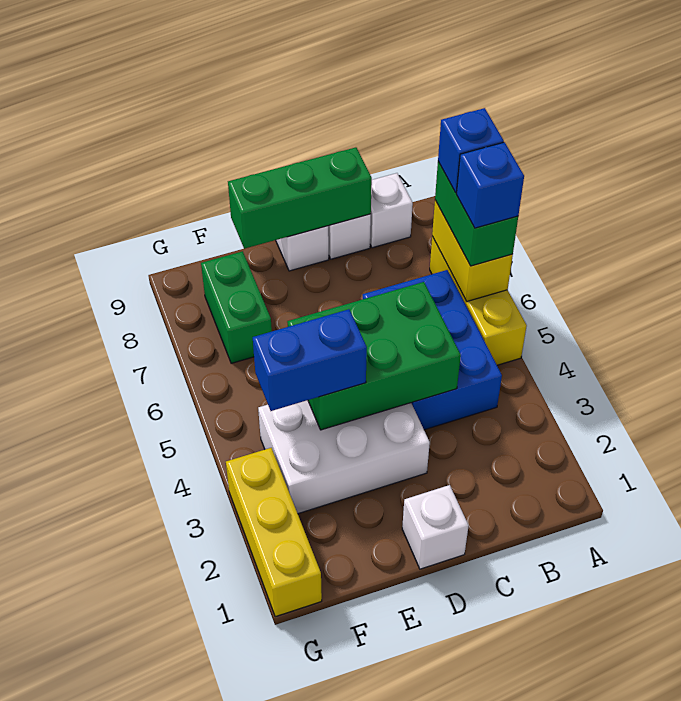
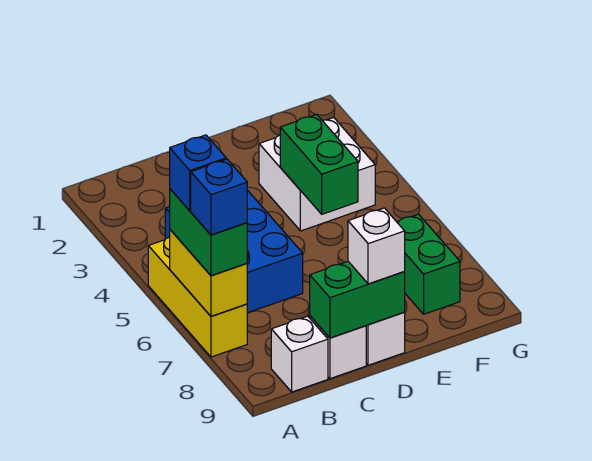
green brick C4:E5 level 2 -> green brick E4:E5 level 2
green brick C9:E9 level 2 -> green brick C9:D9 level 2
white brick D1 level 1 -> white brick D9 level 3
white brick D3:F4 level 1 -> white brick E3:F4 level 1
blue brick E4:F4 level 3 -> none
yellow brick G1:G3 level 1 -> none

